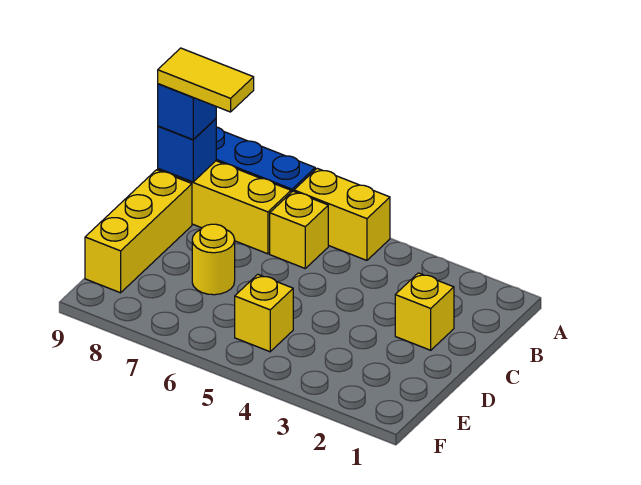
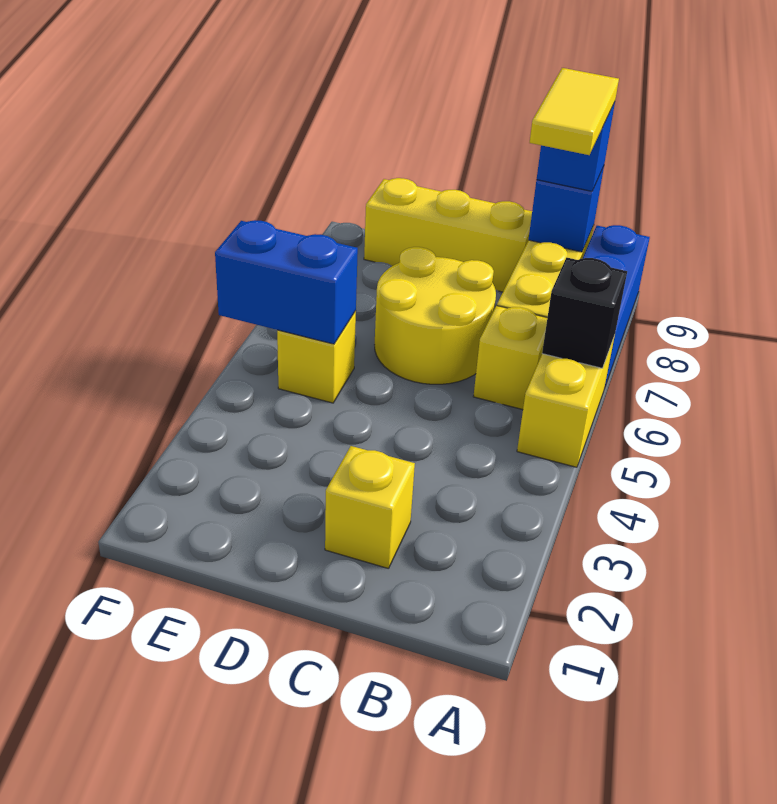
none -> black brick A6 level 2
yellow round brick D7 level 1 -> yellow round brick C6:D7 level 1
none -> blue brick E5:F5 level 2

